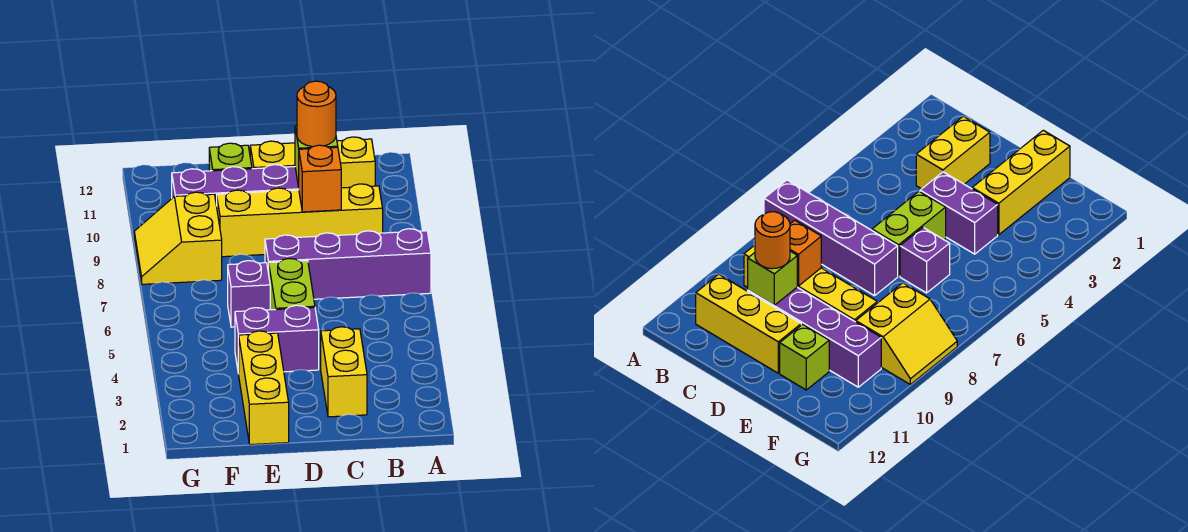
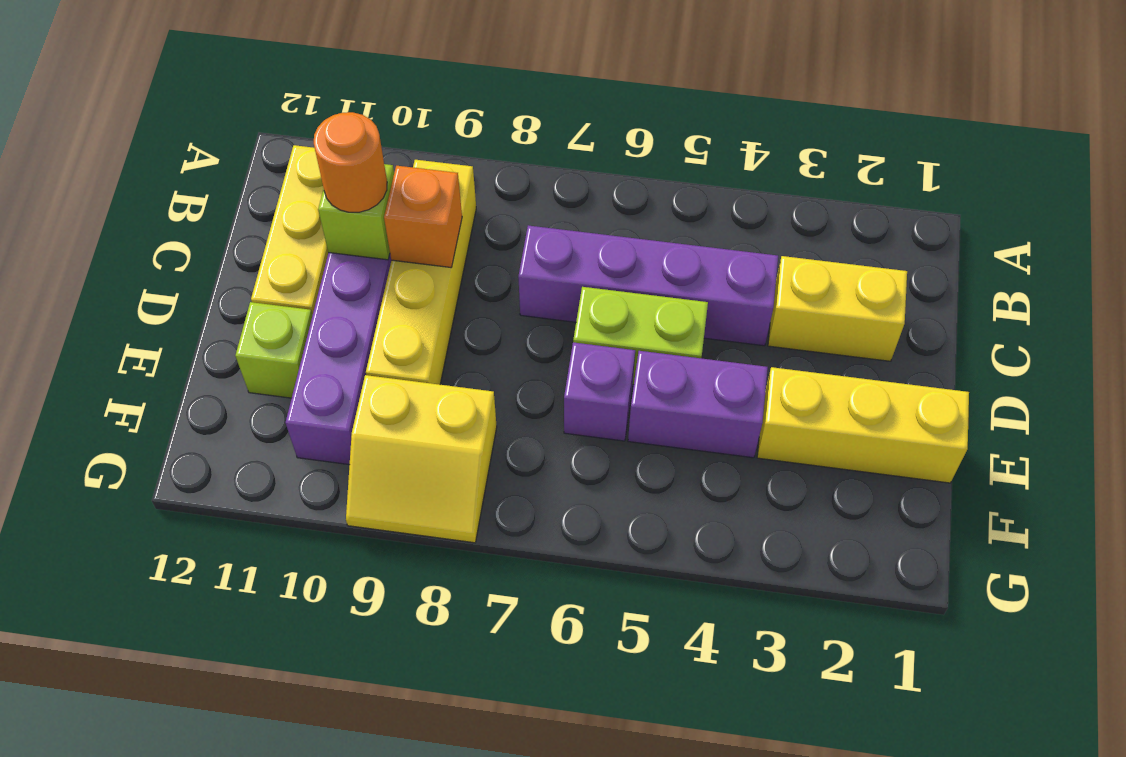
purple brick A7:D7 level 1 -> purple brick C4:C7 level 1
purple brick D4:E4 level 1 -> purple brick E4:E5 level 1

